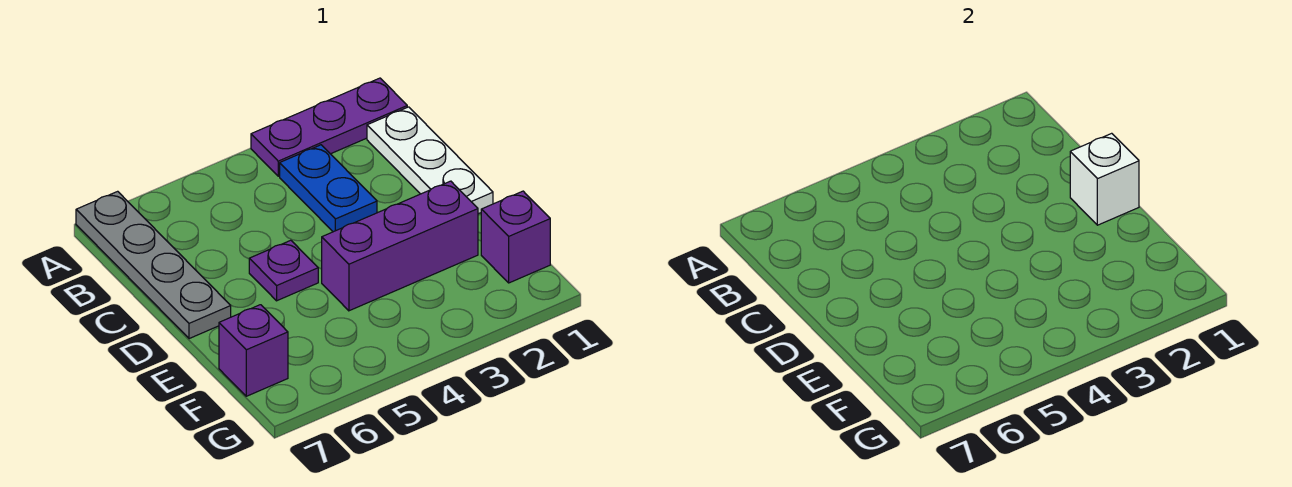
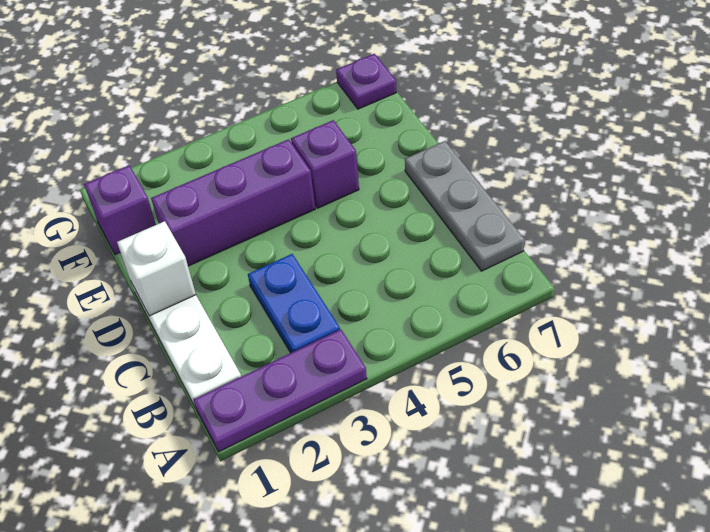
grey plate A7:D7 level 1 -> grey plate B7:D7 level 1
purple plate D5 level 1 -> purple plate G7 level 1
purple brick F7 level 1 -> purple brick E5 level 1

